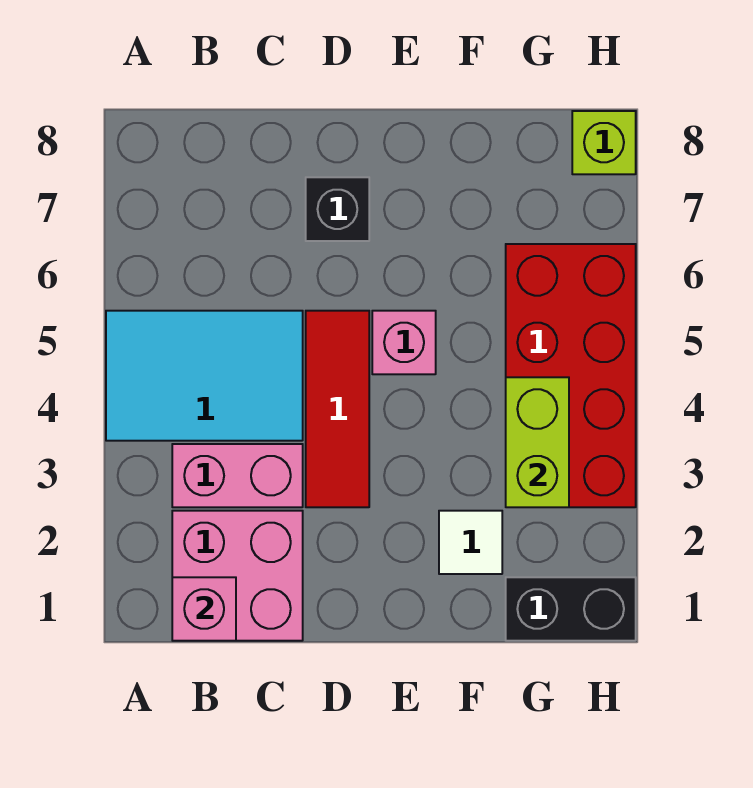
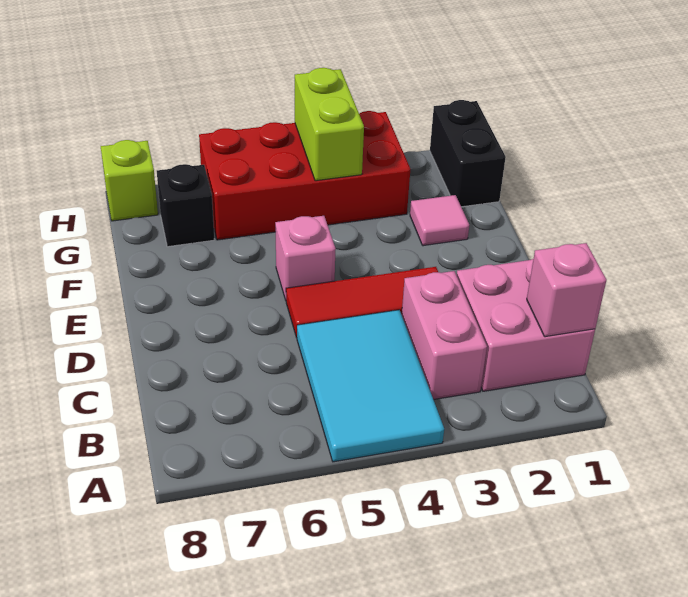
black brick D7 level 1 -> black brick G7 level 1
white tile F2 level 1 -> pink tile F2 level 1
lime brick G3:G4 level 2 -> lime brick G4:H4 level 2

